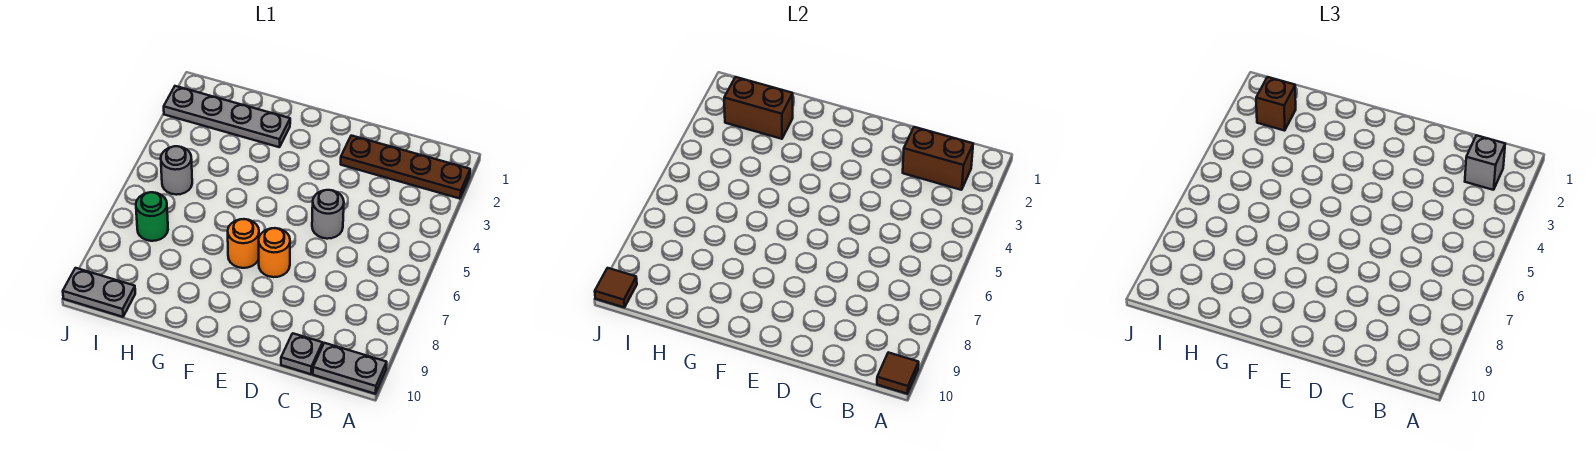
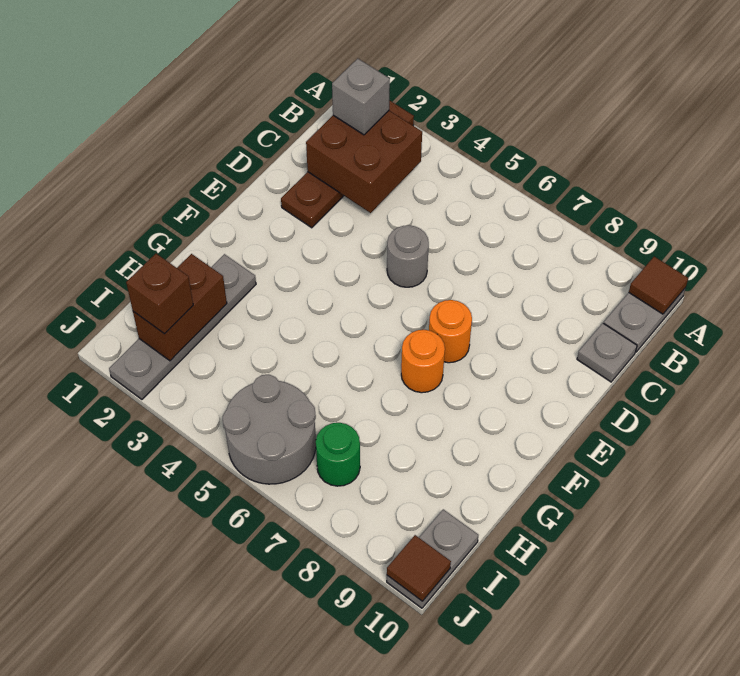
brown brick B2:C2 level 2 -> brown brick B2:C3 level 2
grey round brick I5 level 1 -> grey round brick I5:J6 level 1

